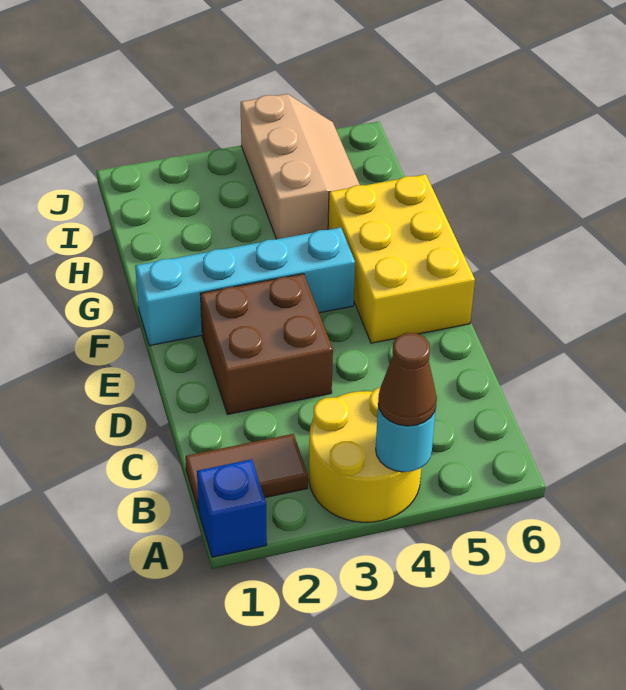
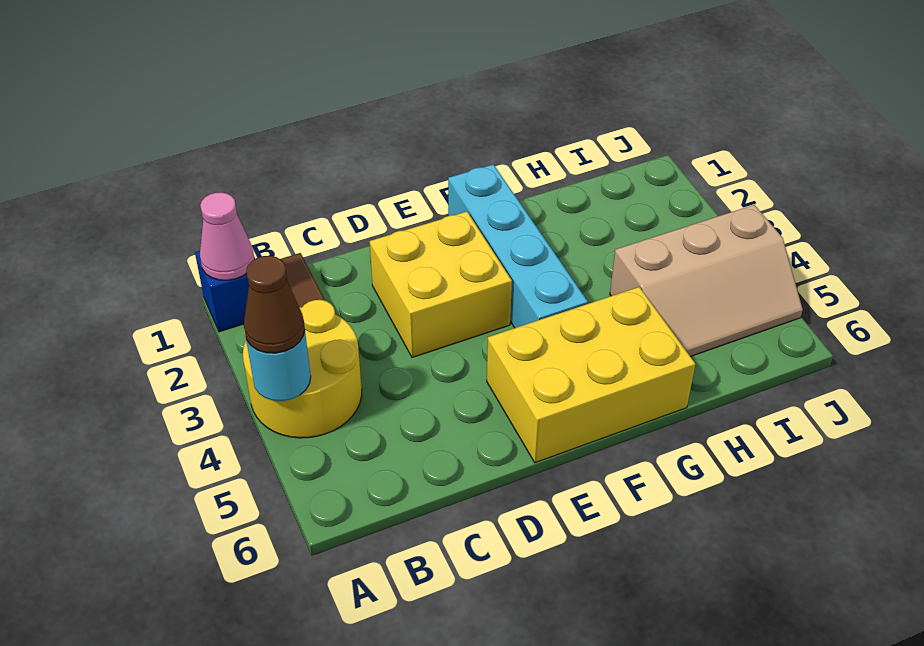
none -> pink cone A1 level 2
brown brick D2:E3 level 1 -> yellow brick D2:E3 level 1

